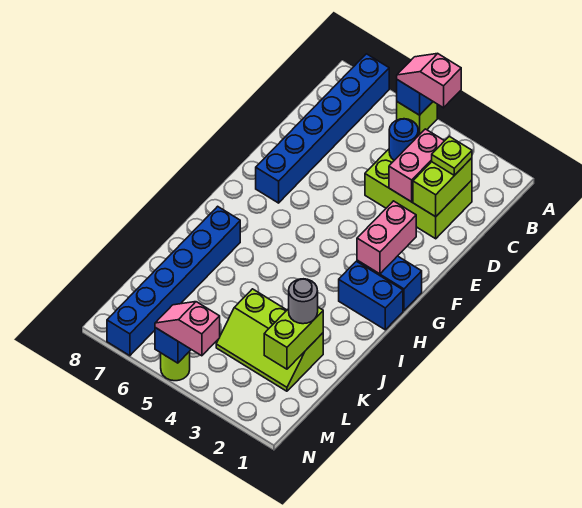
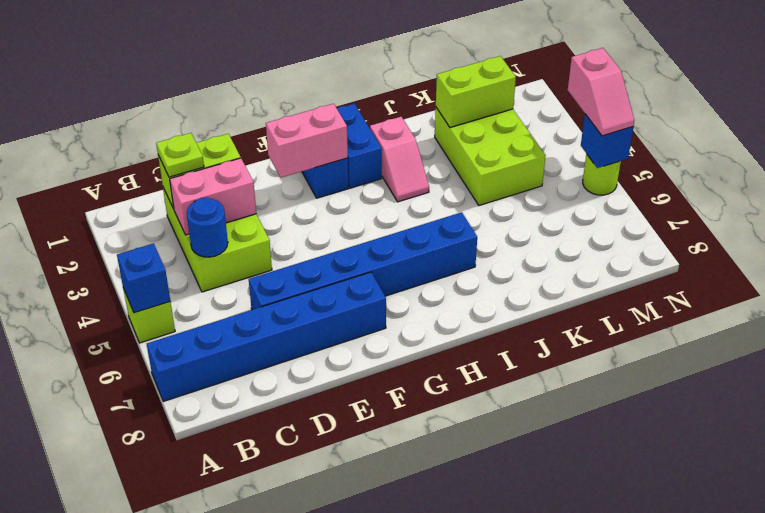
pink slope A4:A5 level 3 top 4 -> pink slope I2:I3 level 1 top 2
blue brick I7:N7 level 1 -> blue brick D6:I6 level 1
lime slope K2:L4 level 1 top K -> lime brick K2:L4 level 1
grey round brick K2 level 3 -> none

